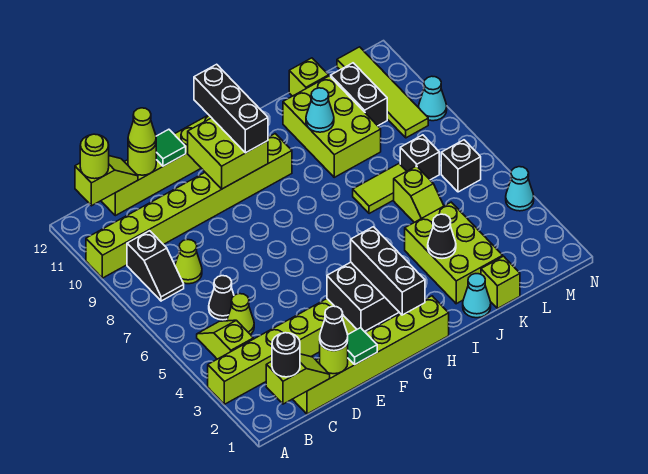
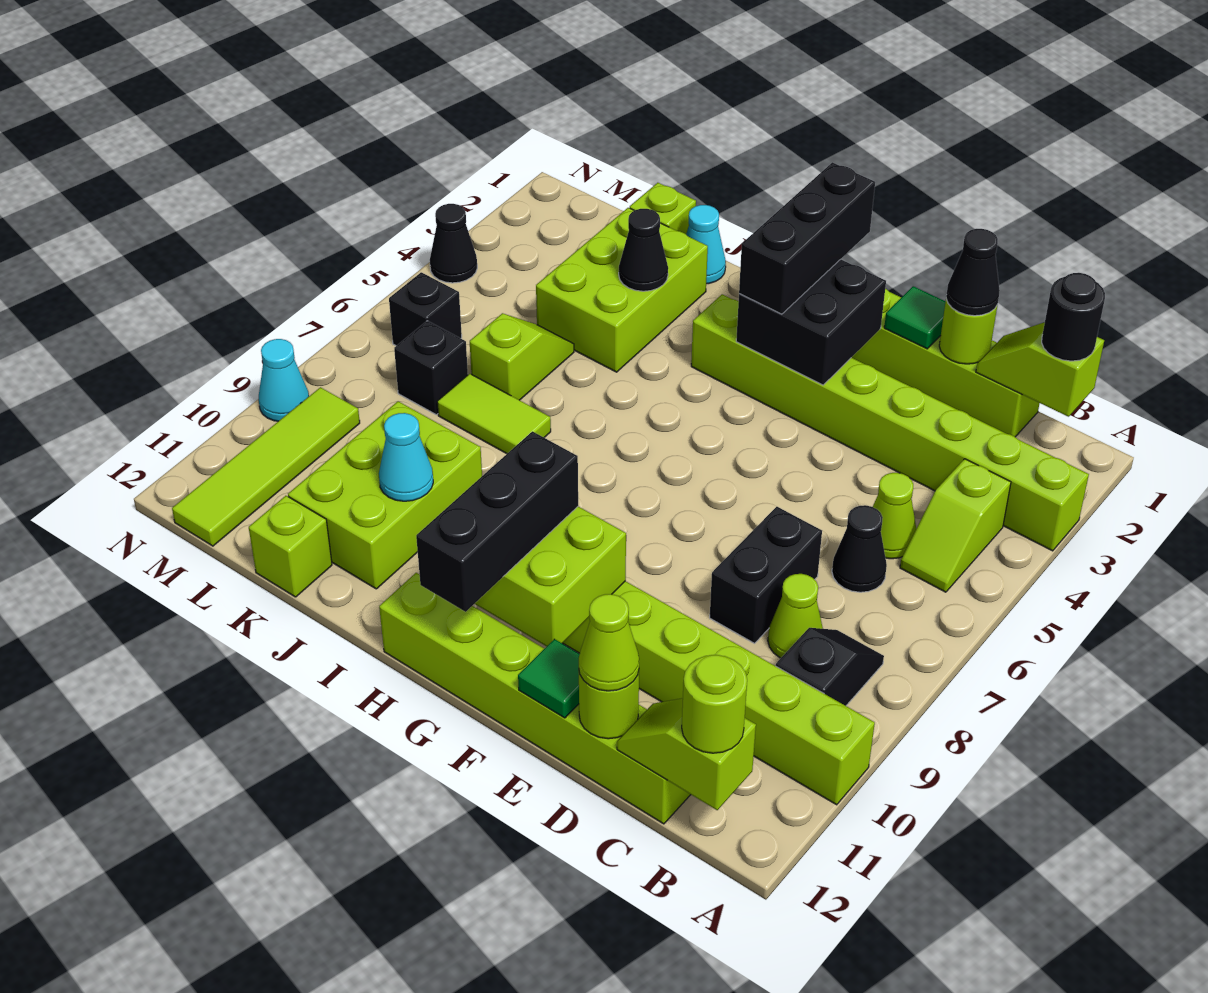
black brick L10:L11 level 1 -> black brick D7:D8 level 1
cyan cone N4 level 1 -> black cone N4 level 1

